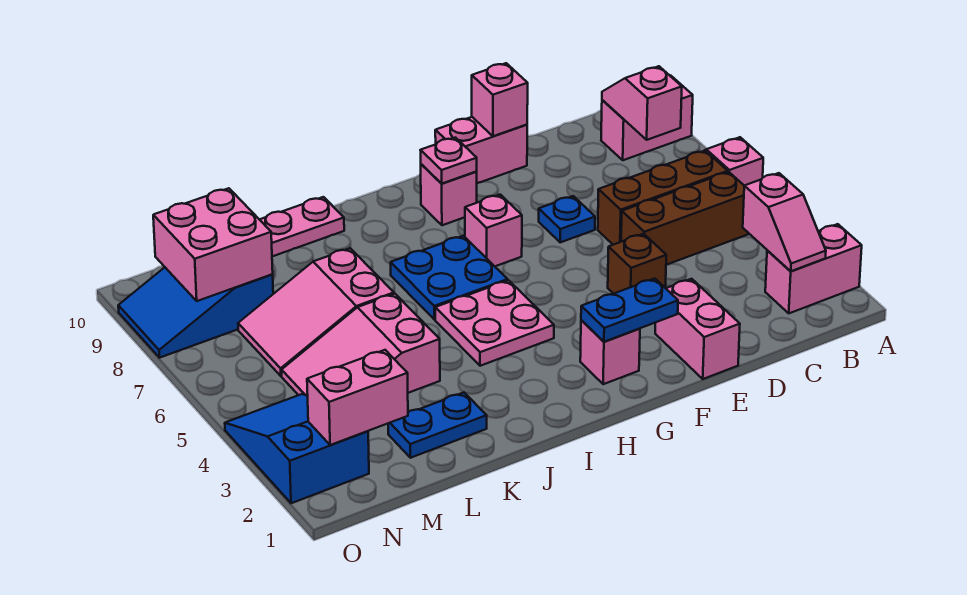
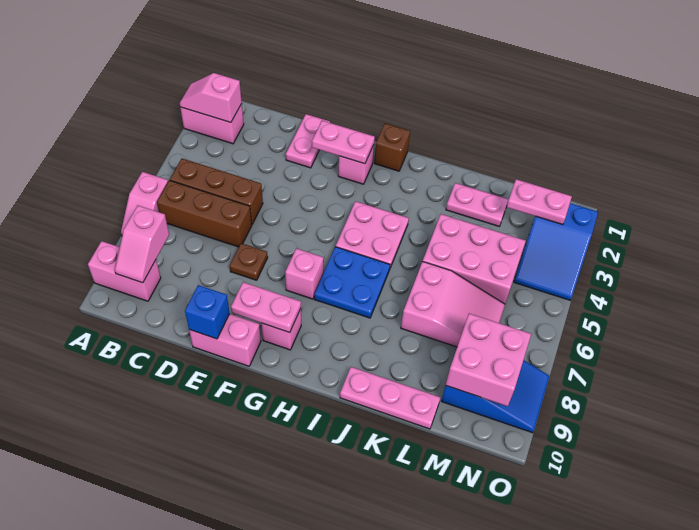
pink slope B2:B3 level 2 top 3 -> pink slope A2:B2 level 2 top B
pink brick E1:E2 level 1 -> pink plate E1:E2 level 1
brown brick E4 level 1 -> brown brick H1 level 1
blue plate E7 level 1 -> brown plate E7 level 1
pink brick E10 level 2 -> blue brick E10 level 2
blue plate F2:G2 level 2 -> pink plate F2:G2 level 2
pink plate G9 level 2 -> pink plate F9:G9 level 2
blue plate K2:L2 level 1 -> pink plate K2:L2 level 1
pink slope K4:M5 level 1 top K -> pink brick K4:M5 level 1
pink brick M2:N2 level 2 -> pink plate M2:N2 level 2

